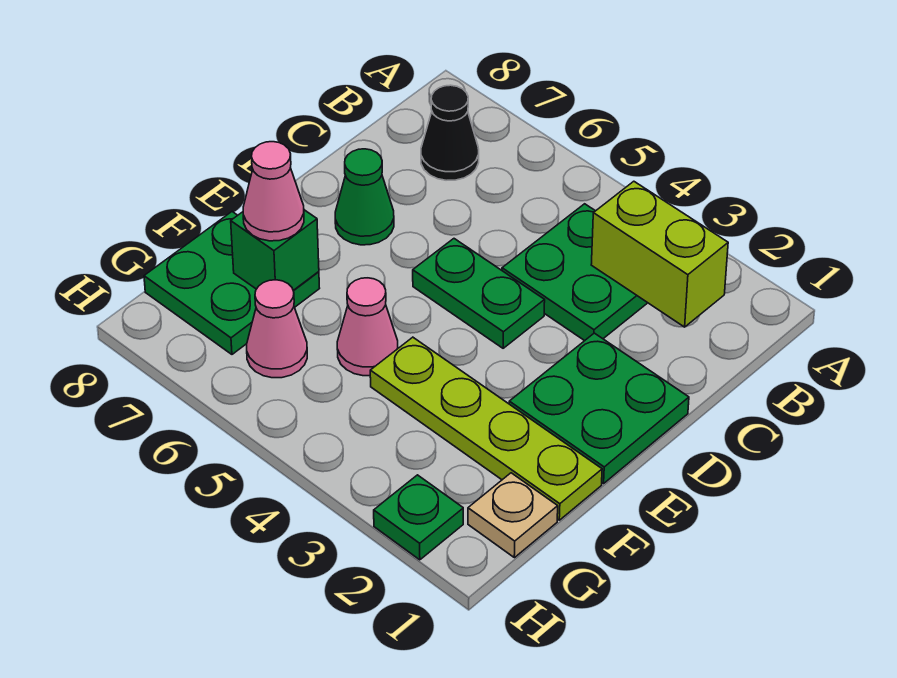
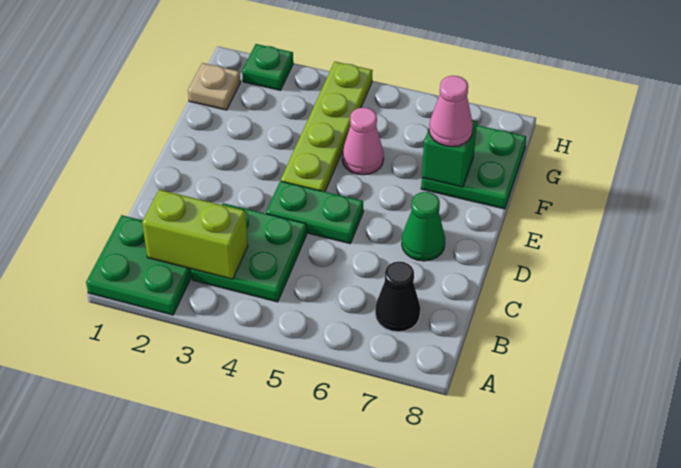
green plate D1:E2 level 1 -> green plate A1:B2 level 1
lime plate F1:F4 level 1 -> lime plate E4:H4 level 1
pink cone G6 level 1 -> none

